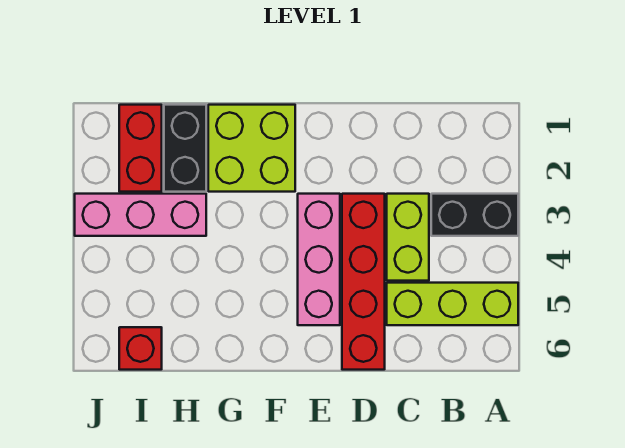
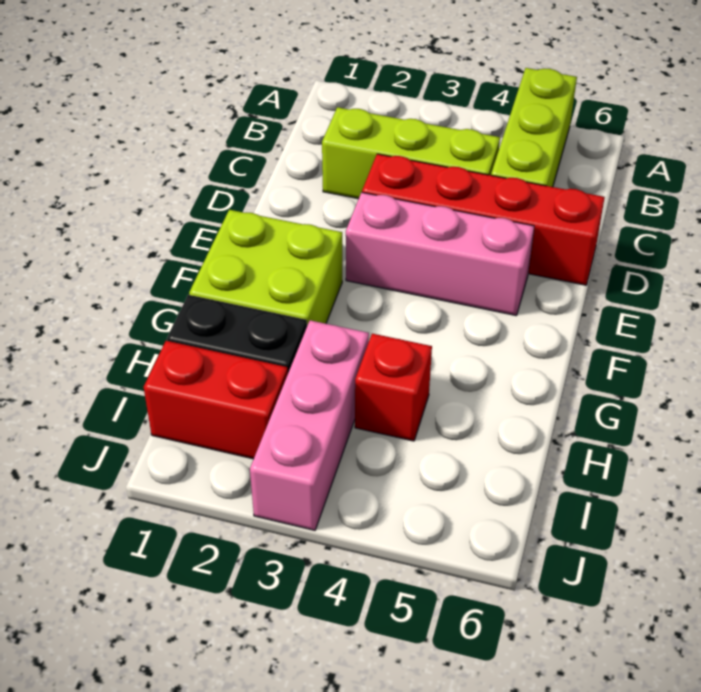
black brick A3:B3 level 1 -> none
lime brick C3:C4 level 1 -> lime brick C2:C4 level 1
red brick I6 level 1 -> red brick H4 level 1

